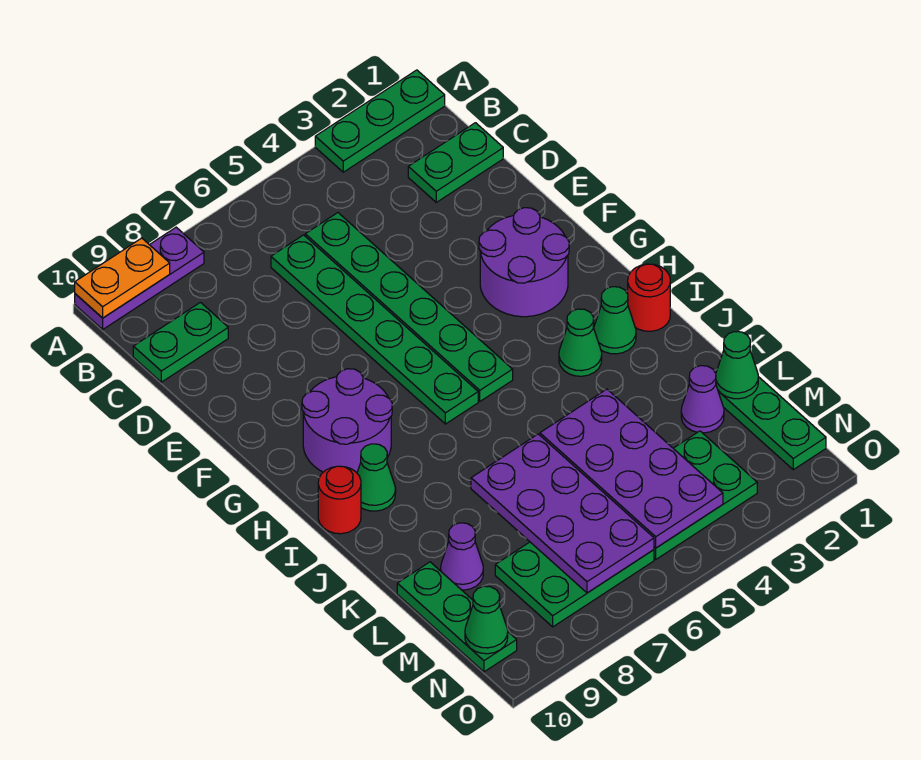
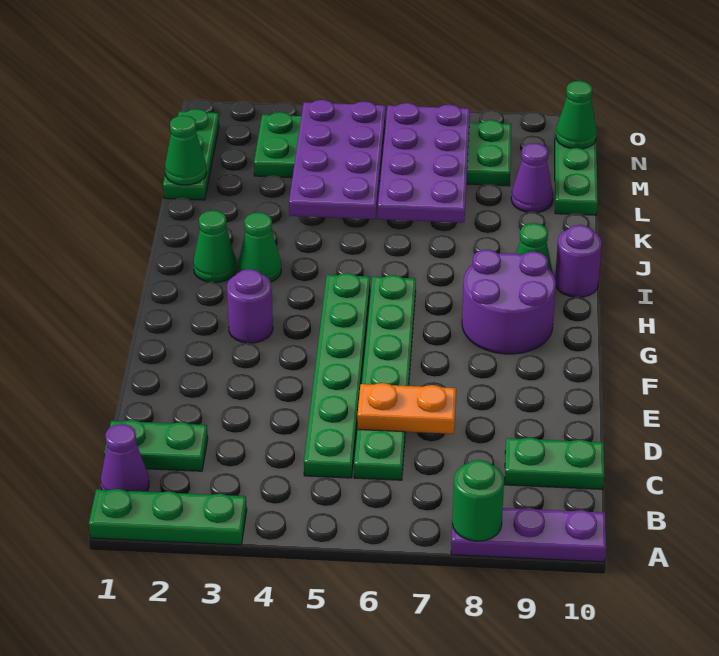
none -> green round brick A8 level 2
orange plate A9:A10 level 2 -> orange plate D6:D7 level 2
purple round brick F2:G3 level 1 -> purple round brick G3 level 1
red round brick I1 level 1 -> none
red round brick I10 level 1 -> purple round brick I10 level 1
purple cone L2 level 1 -> purple cone B1 level 1

